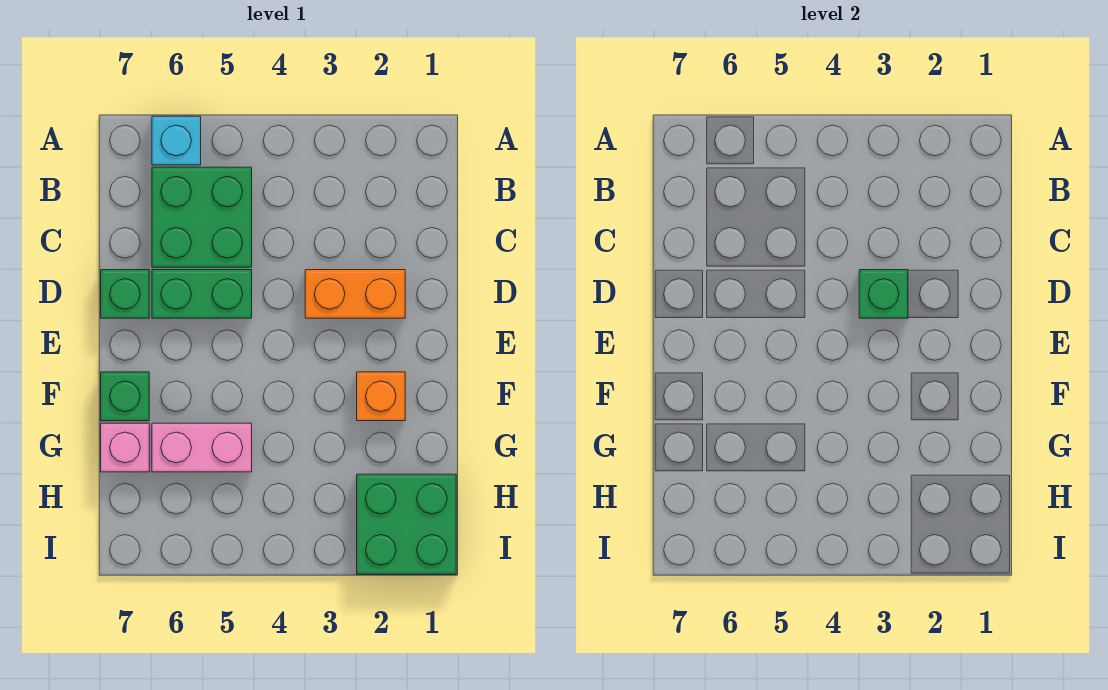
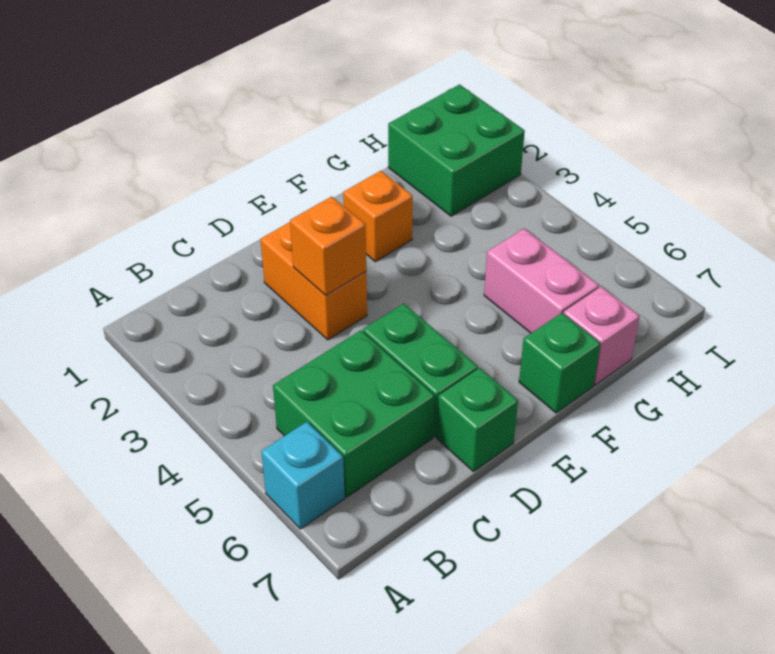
green brick D3 level 2 -> orange brick D3 level 2

